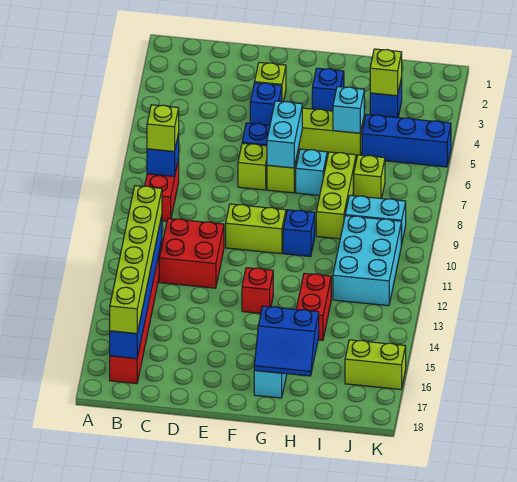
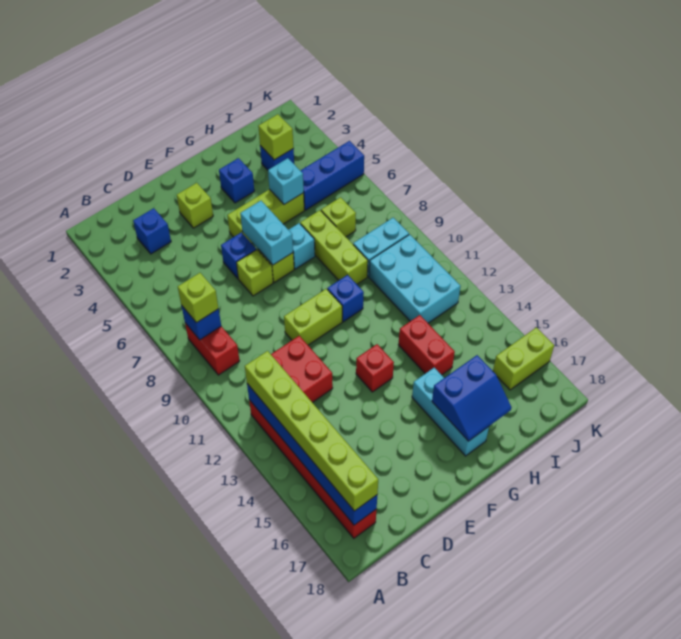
blue brick E4 level 1 -> blue brick C3 level 1

